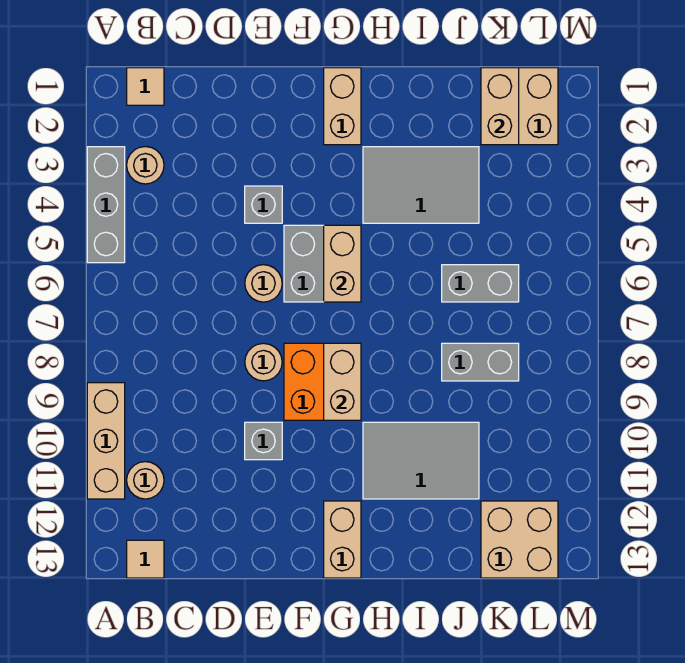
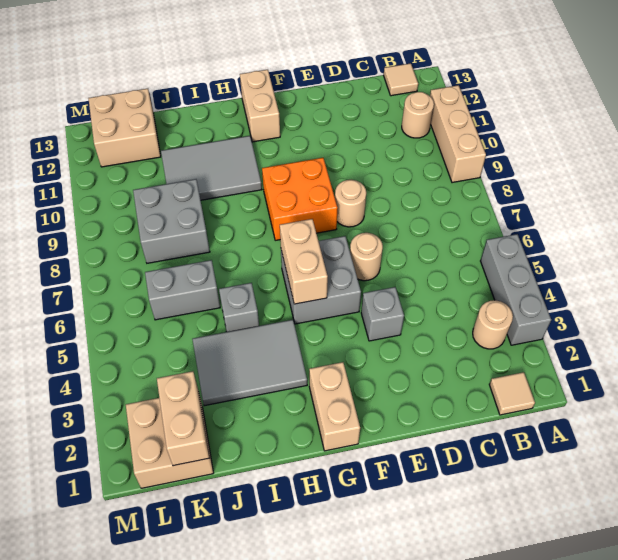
grey brick E10 level 1 -> grey brick I5 level 1
tan brick G8:G9 level 2 -> none
grey brick J8:K8 level 1 -> grey brick J8:K9 level 1

